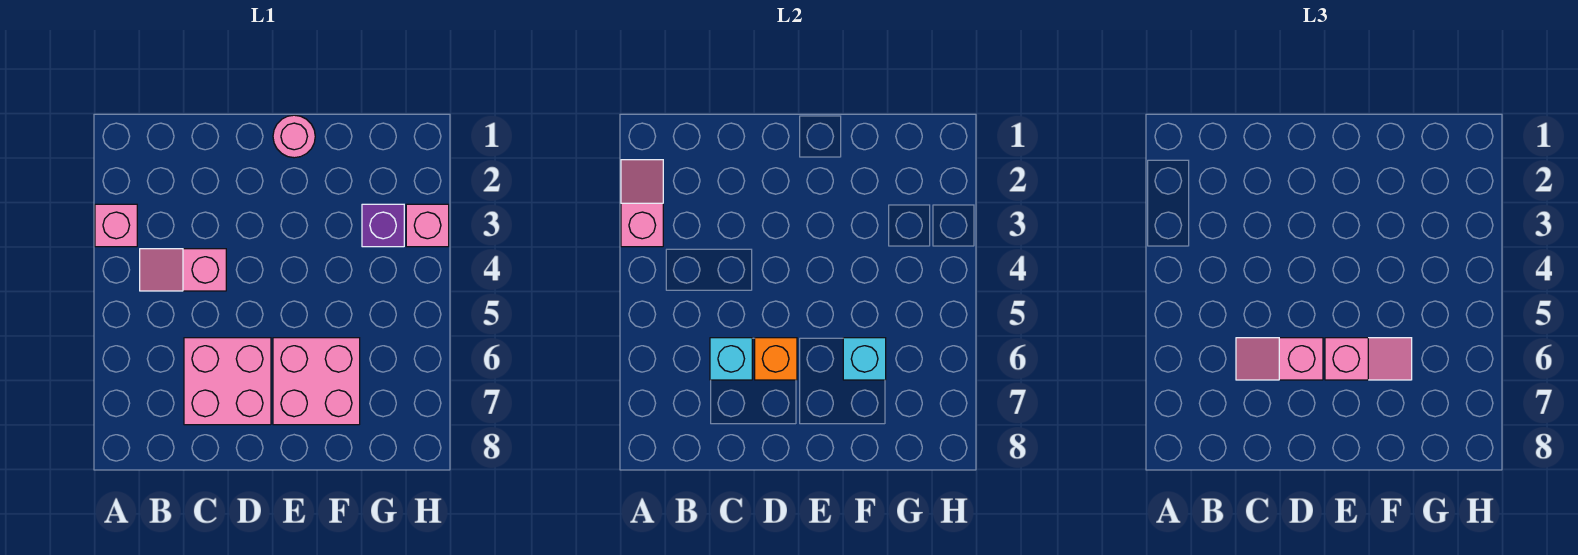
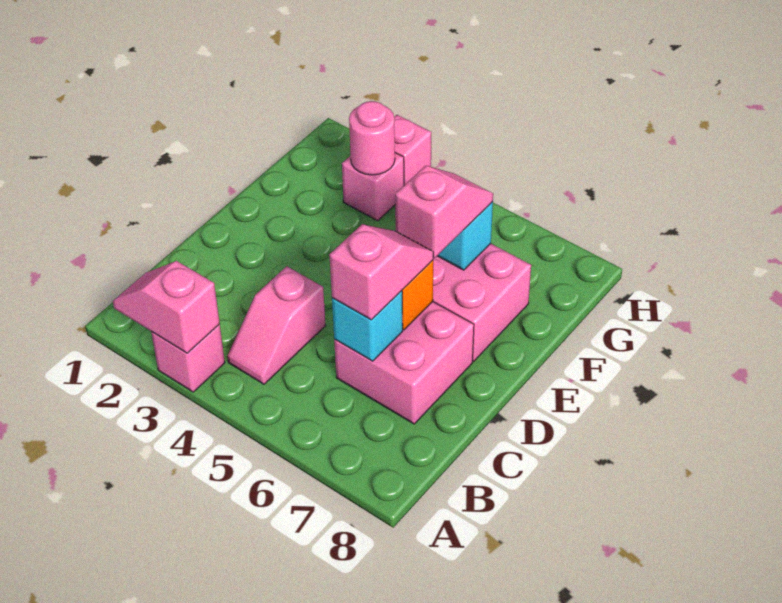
pink slope C6:D6 level 3 top D -> pink slope C6:D6 level 3 top C
pink round brick E1 level 1 -> pink round brick G3 level 2
purple brick G3 level 1 -> pink brick G3 level 1

